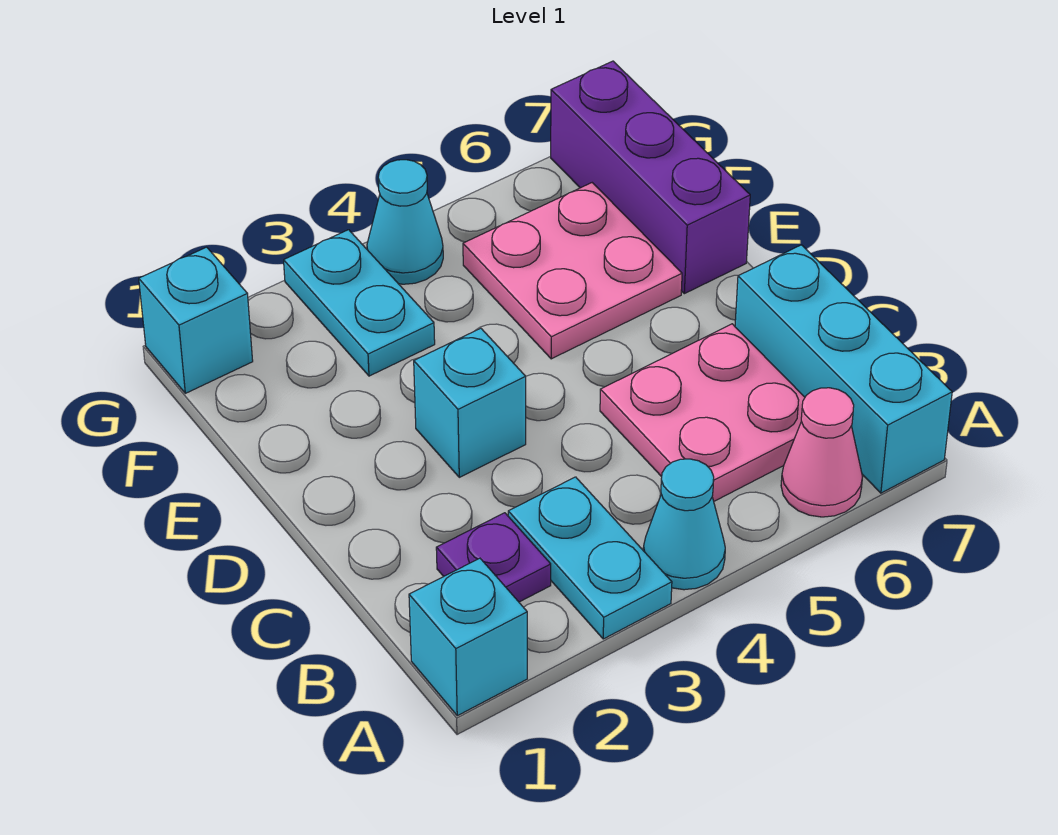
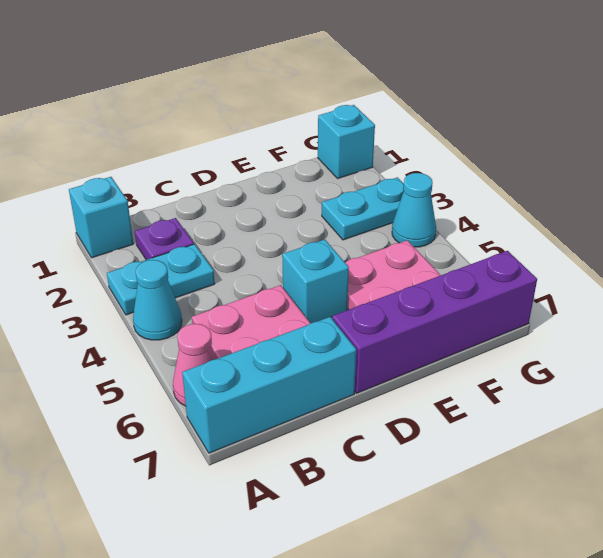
cyan brick D3 level 1 -> cyan brick D5 level 1
purple brick E7:G7 level 1 -> purple brick D7:G7 level 1

